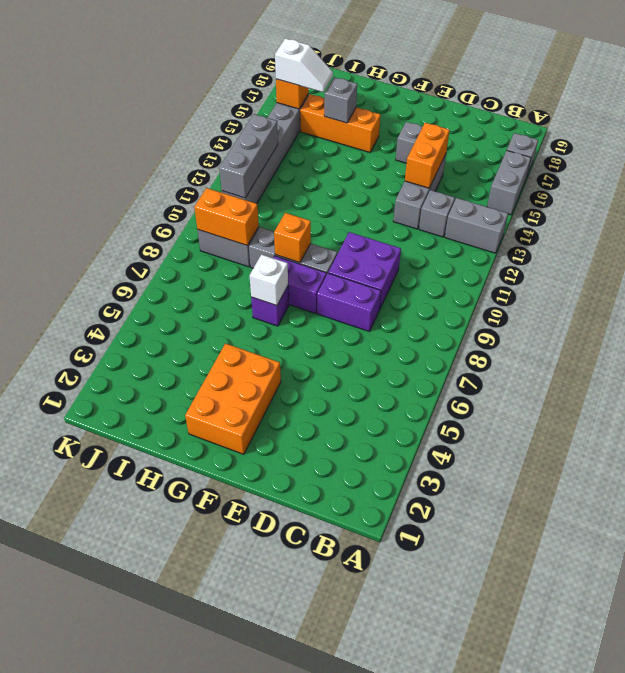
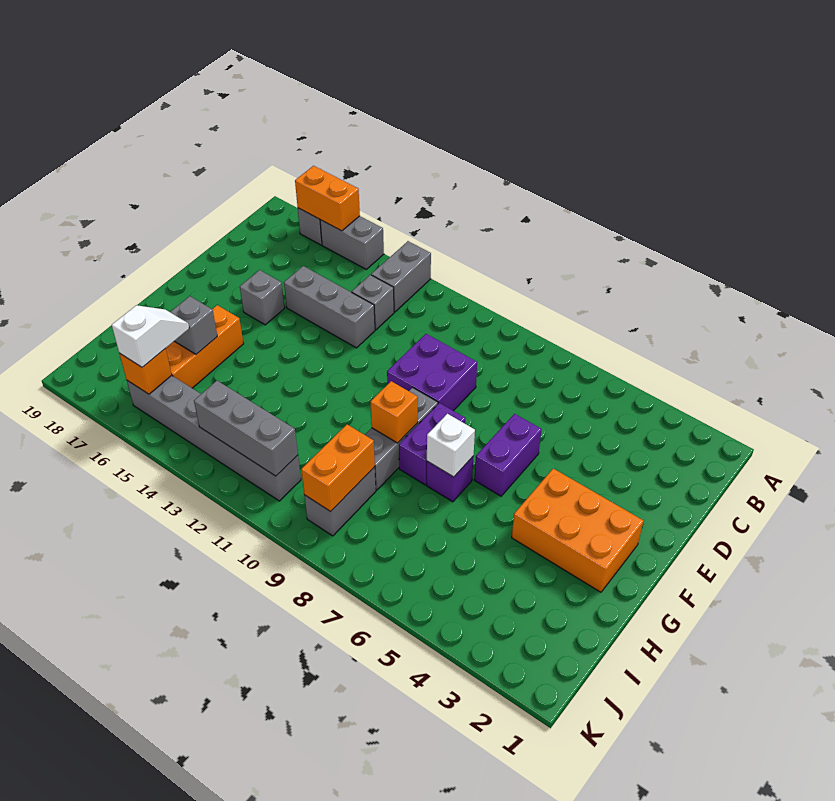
purple brick D8:E8 level 1 -> purple brick E6:F6 level 1
orange brick D14:D15 level 2 -> orange brick A16:A17 level 2

